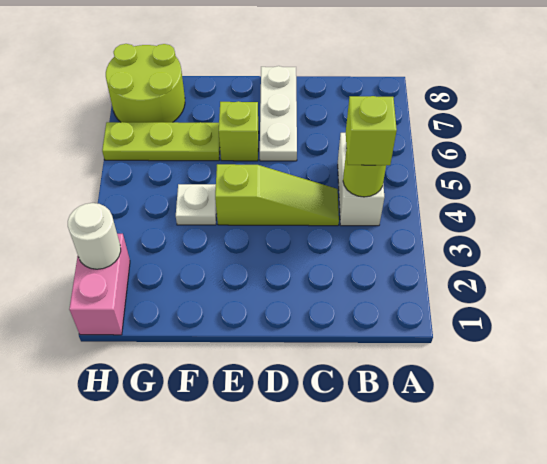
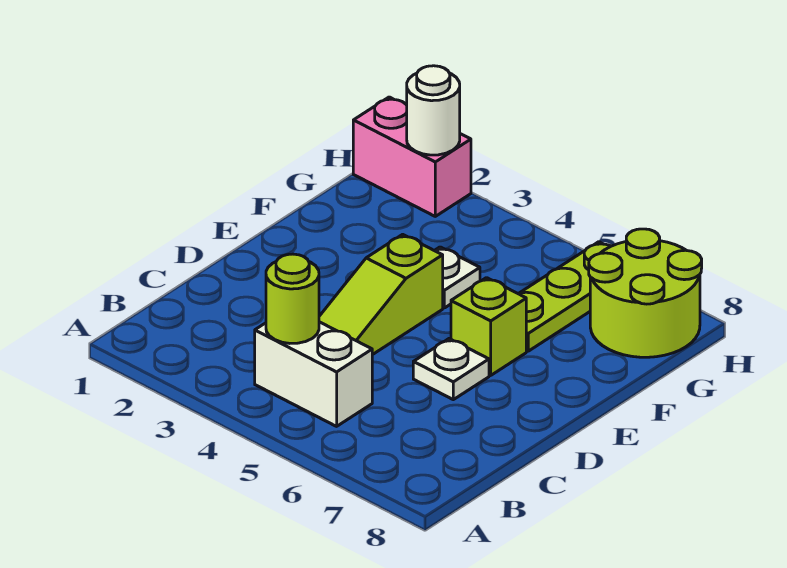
lime brick B4 level 3 -> none
white plate D6:D8 level 1 -> white plate D6 level 1

